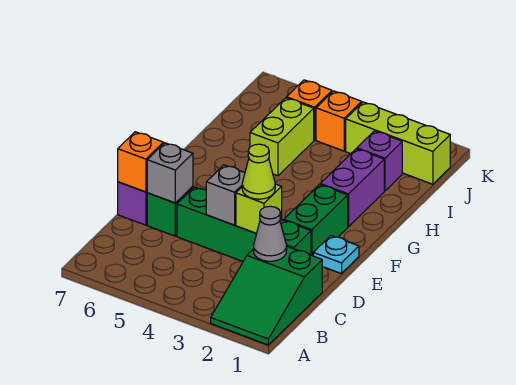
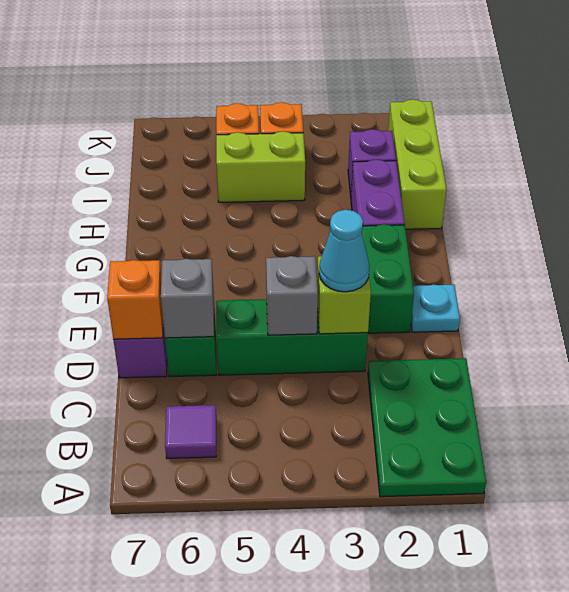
green slope A1:C2 level 1 top C -> green plate A1:C2 level 1
none -> purple tile B6 level 1
grey cone C2 level 2 -> none
green brick D2:D5 level 1 -> green brick D3:D5 level 1
lime cone D3 level 3 -> cyan cone D3 level 3
lime brick H5:I5 level 1 -> lime brick I4:I5 level 1
lime brick J1:J3 level 1 -> lime brick H1:J1 level 1

